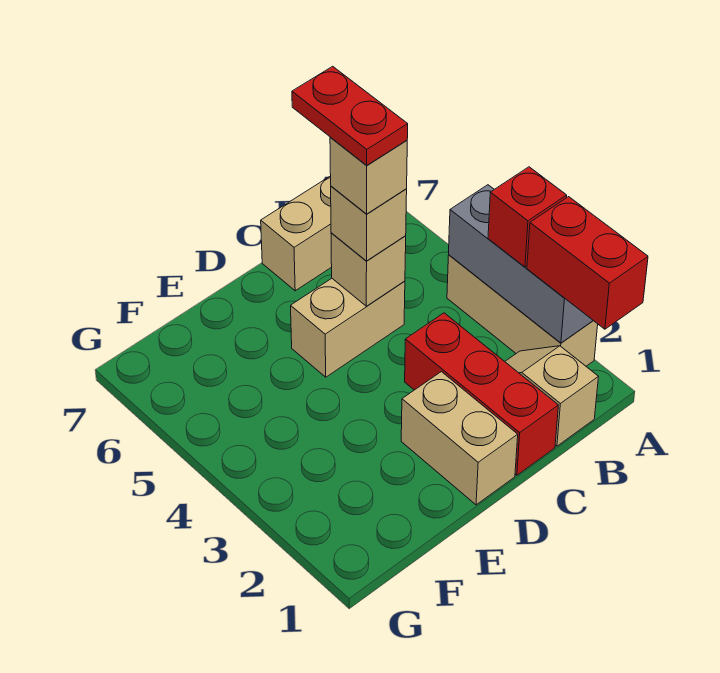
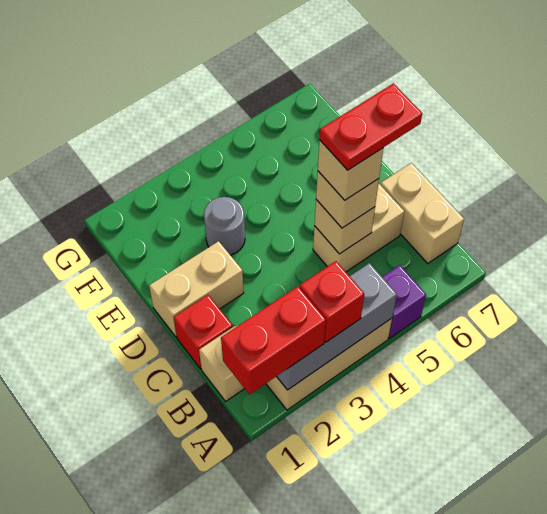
none -> purple brick A5 level 1
red brick C1:C3 level 1 -> red brick C1 level 1
tan brick C5:D5 level 1 -> tan brick C5:C6 level 1
none -> grey round brick E3 level 1

